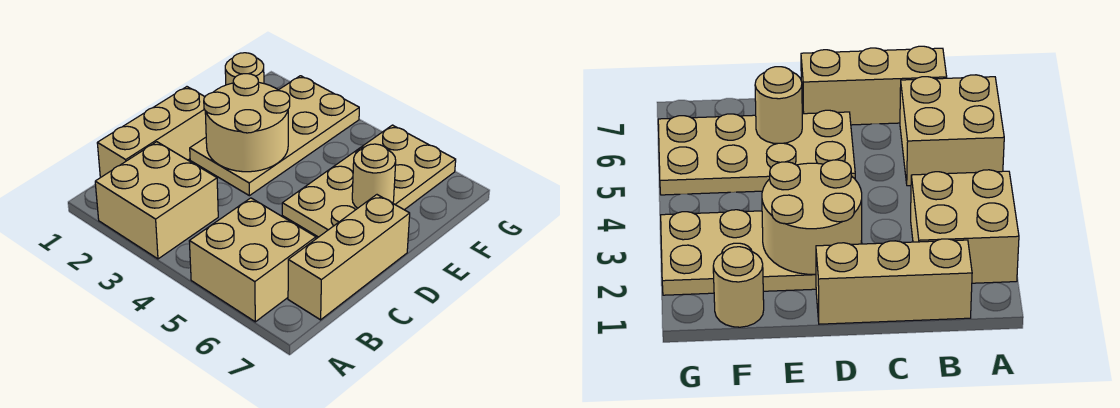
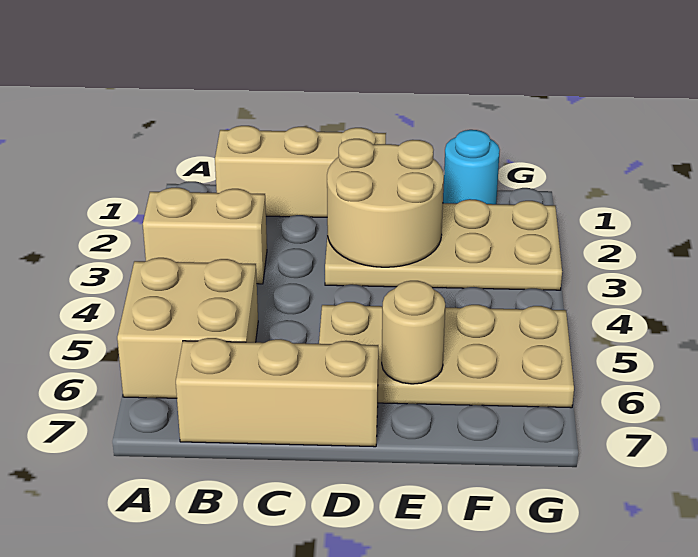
tan brick A2:B3 level 1 -> tan brick A3:B3 level 1
tan round brick F1 level 1 -> cyan round brick F1 level 1

